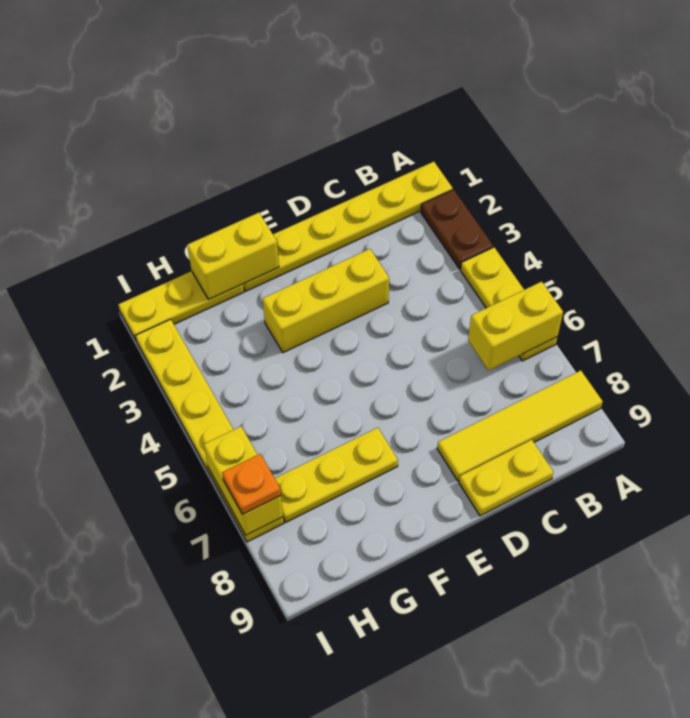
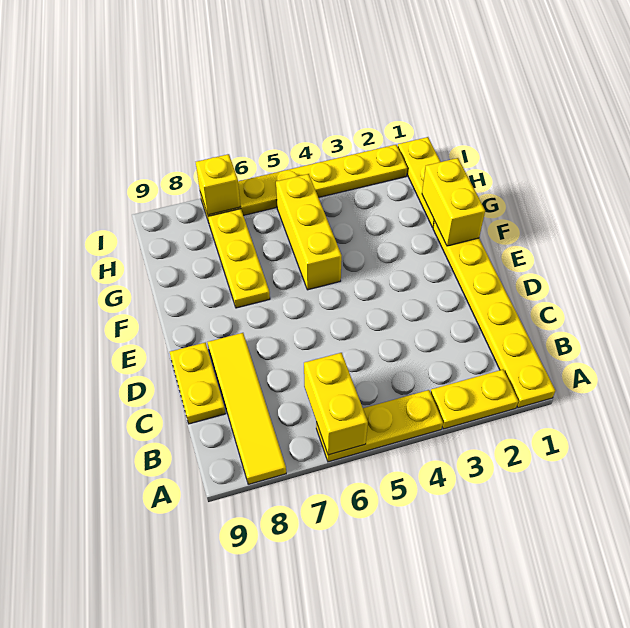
brown plate A2:A3 level 1 -> yellow plate A2:A3 level 1
yellow brick D3:F3 level 1 -> yellow brick F5:H5 level 1
yellow brick I6:I7 level 2 -> yellow brick I7 level 2
orange plate I7 level 3 -> none

